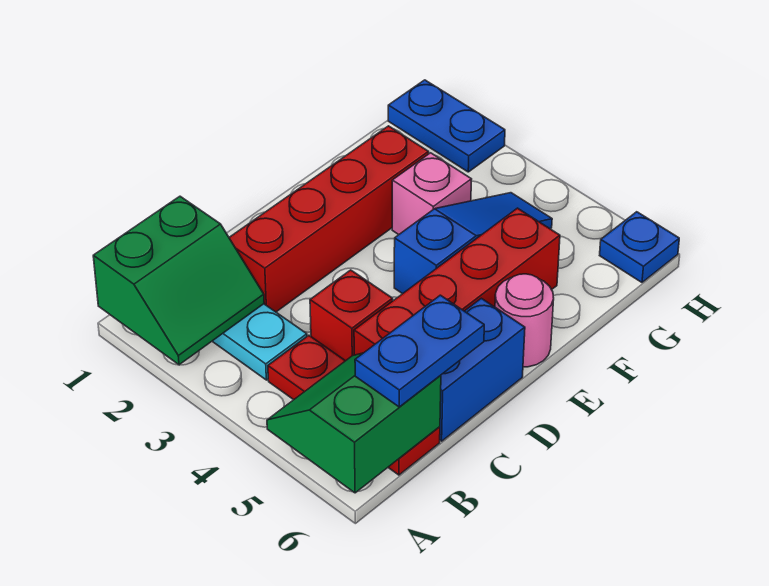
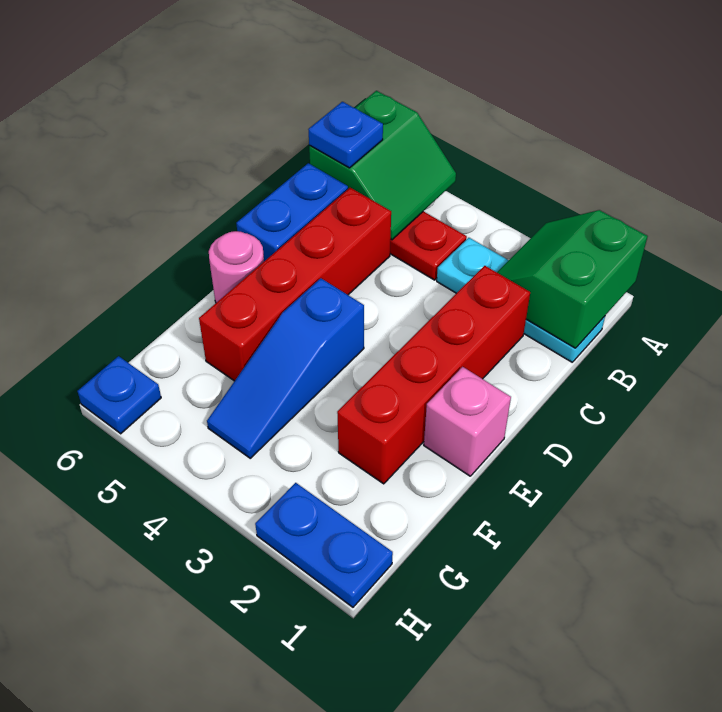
blue plate B6:C6 level 3 -> blue plate B6 level 3
red brick C4 level 1 -> none
pink brick F3 level 1 -> pink brick E1 level 1

